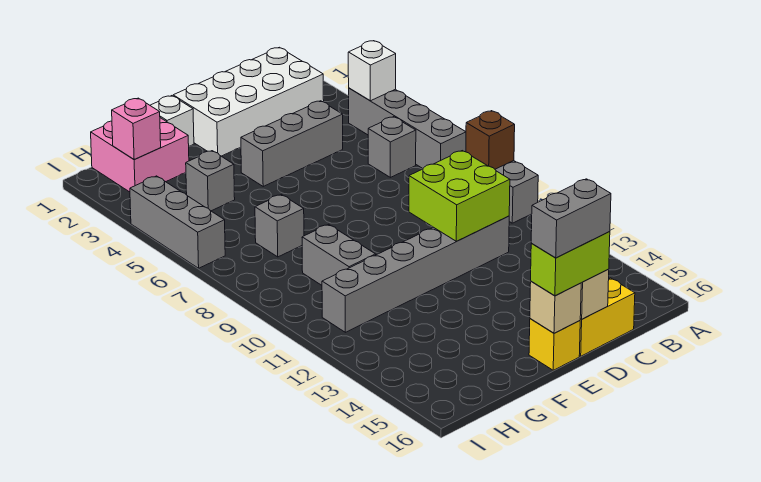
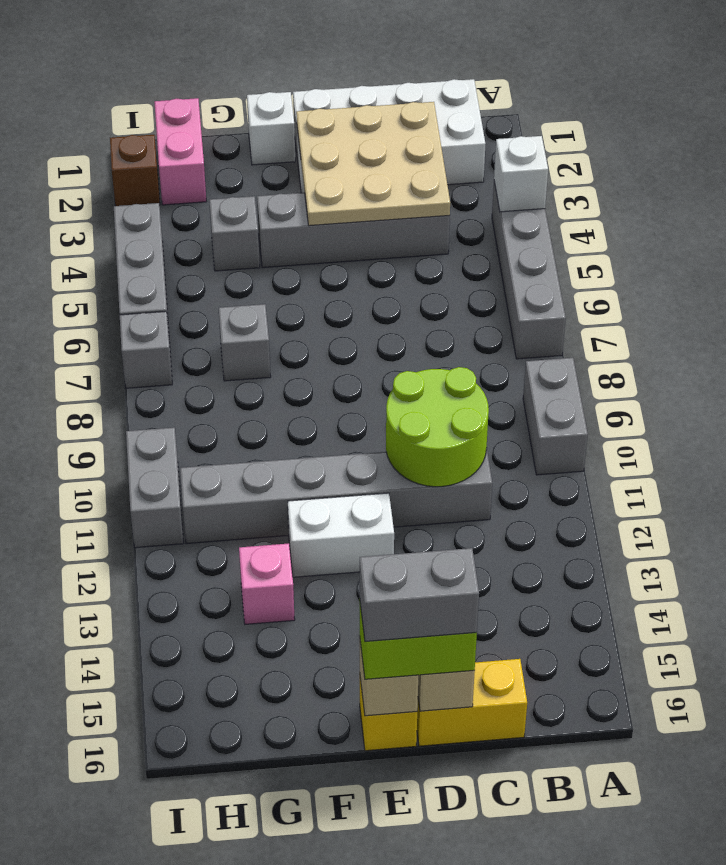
brown brick A9 level 2 -> brown brick I2 level 1
grey brick B6 level 1 -> grey brick I7 level 1
none -> tan plate C2:E4 level 2
grey brick C4:E4 level 1 -> grey brick C4:F4 level 1
lime brick C10:D11 level 2 -> lime round brick C10:D11 level 2
none -> white brick E12:F12 level 1
pink brick G1:H2 level 1 -> pink brick H1:H2 level 1
grey brick G9:G10 level 1 -> grey brick I10:I11 level 1
pink brick H2 level 2 -> pink brick G13 level 1

